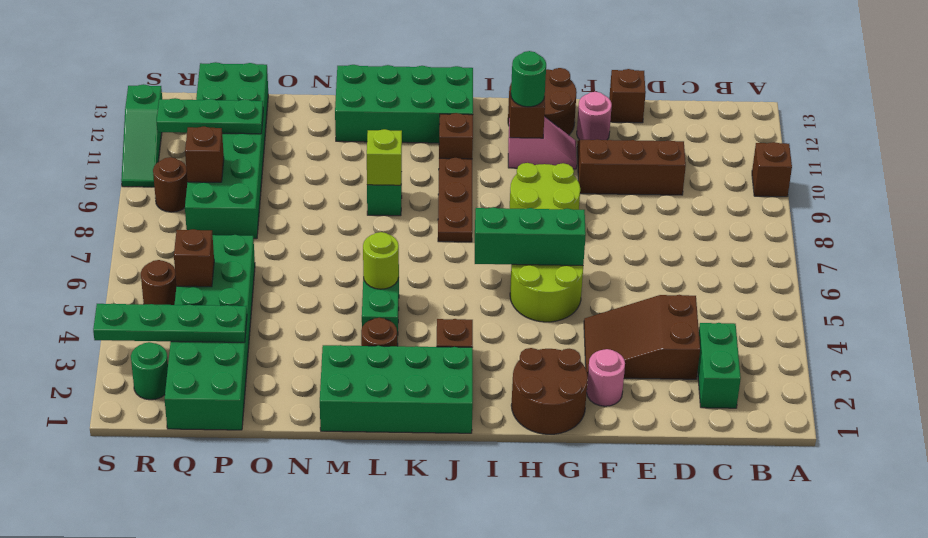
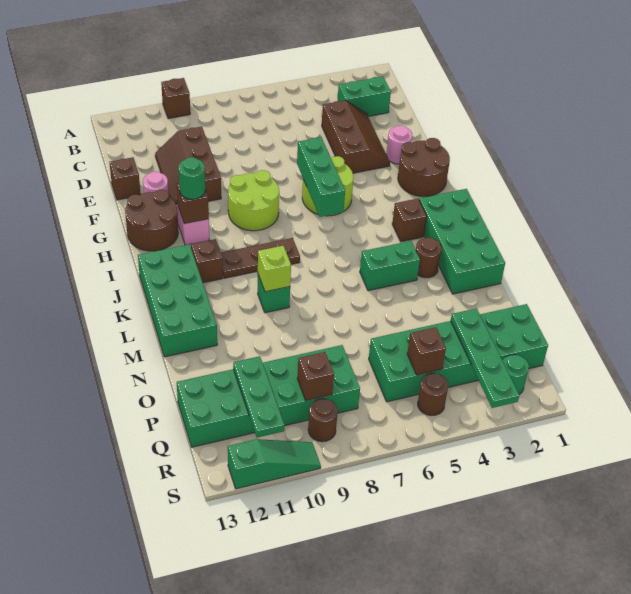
brown slope D3:F4 level 1 top D -> brown slope D3:F4 level 1 top 4
lime round brick L5 level 2 -> none

